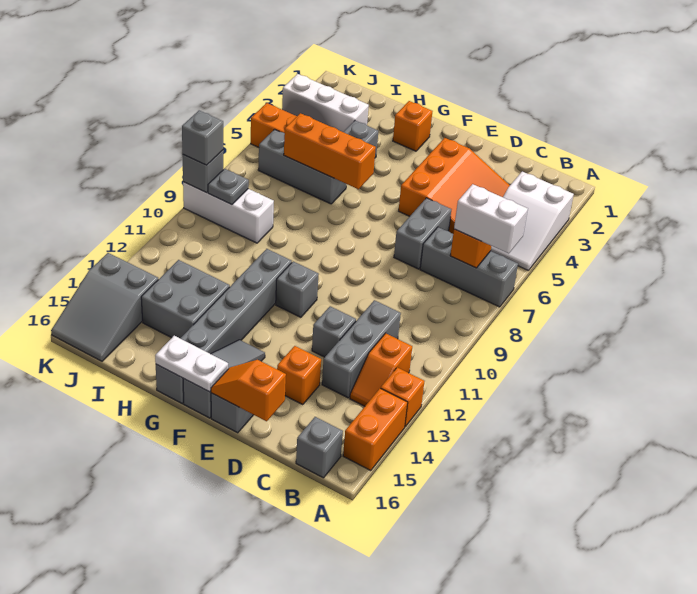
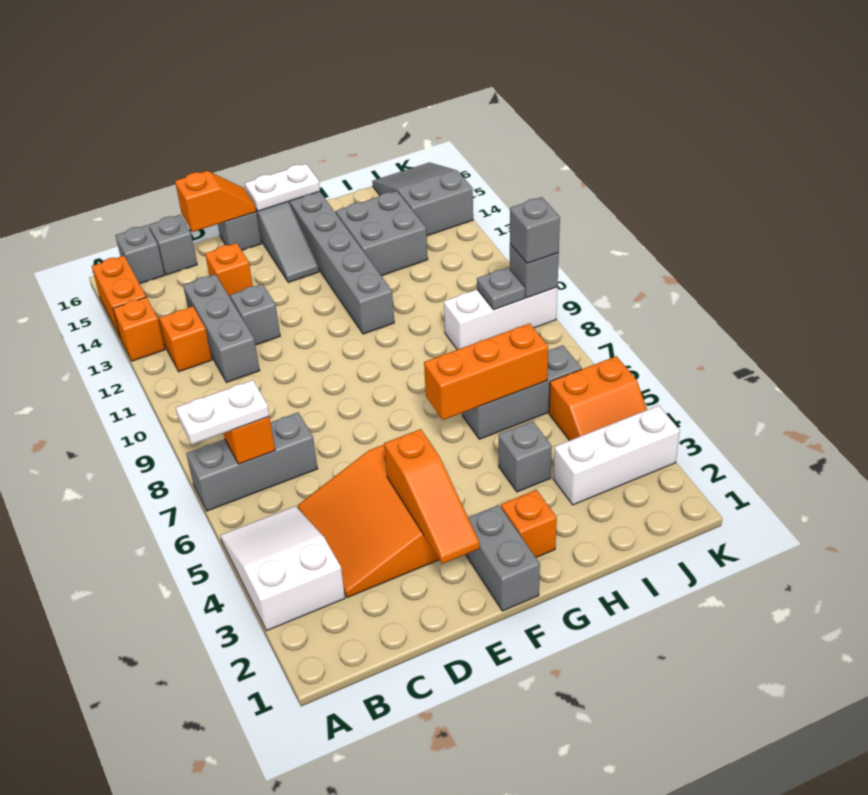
white brick A7:B7 level 3 -> white plate A7:B7 level 3
grey brick D6:D7 level 1 -> grey brick F1:F2 level 1
none -> orange slope E2:E4 level 2 top 4
grey brick F11 level 1 -> grey brick C16 level 1

